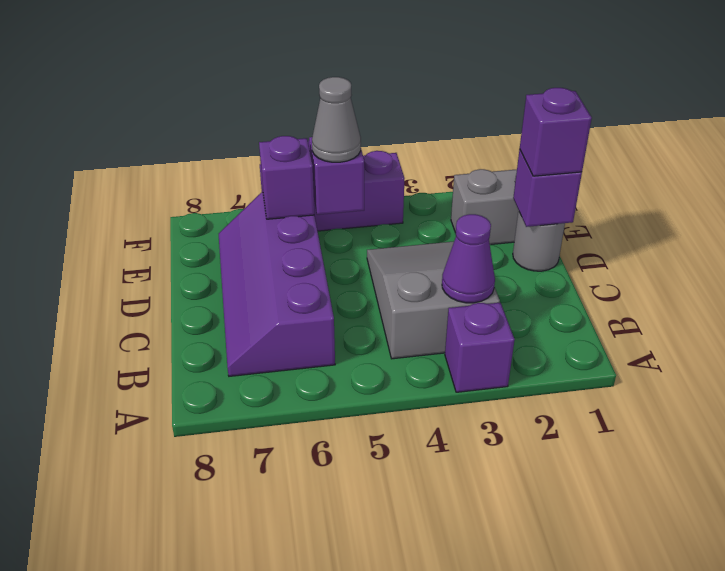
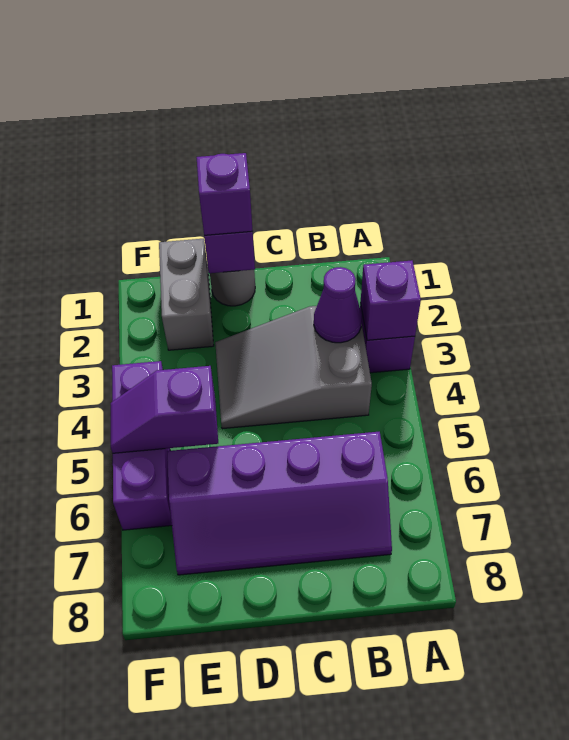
grey cone E5 level 3 -> none
purple brick E6 level 2 -> purple brick A3 level 2

